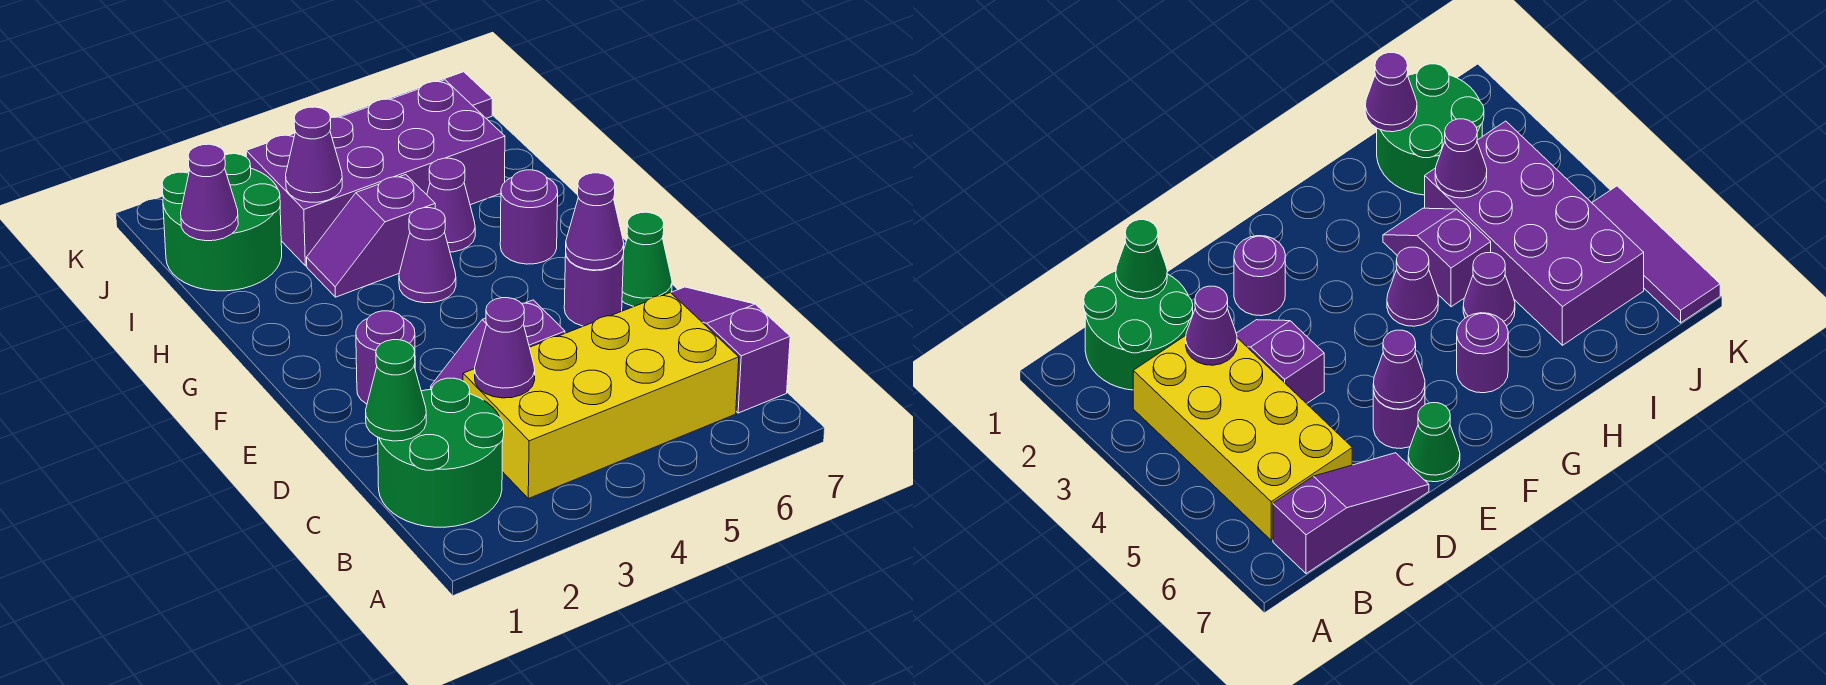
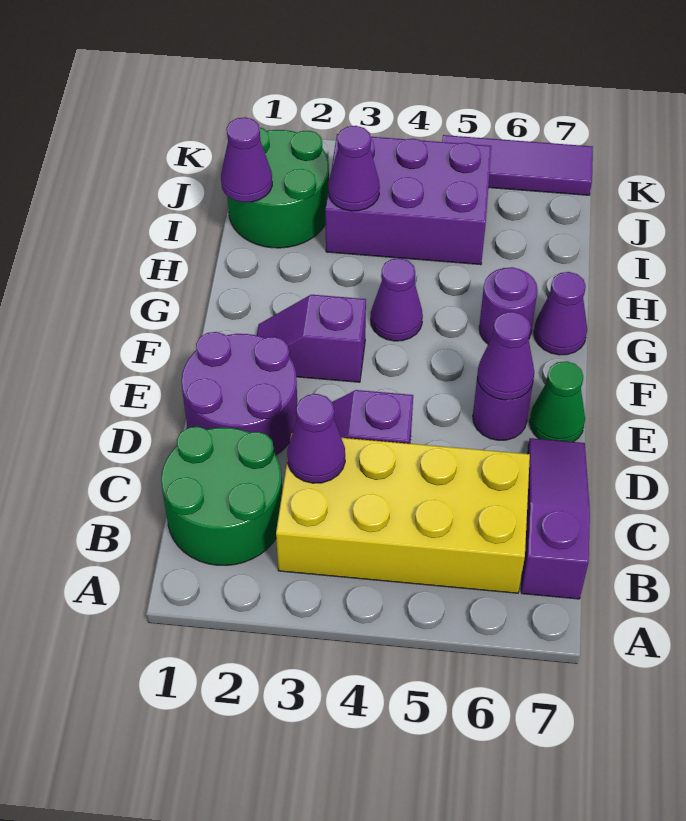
green cone C1 level 2 -> none
purple round brick E2 level 1 -> purple round brick D1:E2 level 1
purple slope H3:H4 level 1 top 4 -> purple slope F2:F3 level 1 top 3
purple cone H5 level 1 -> purple cone G7 level 1
purple brick I3:J6 level 1 -> purple brick I3:J5 level 1

